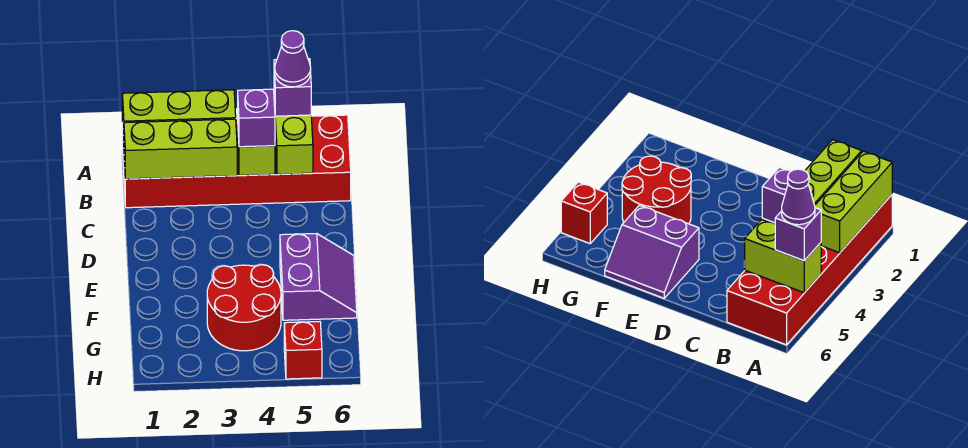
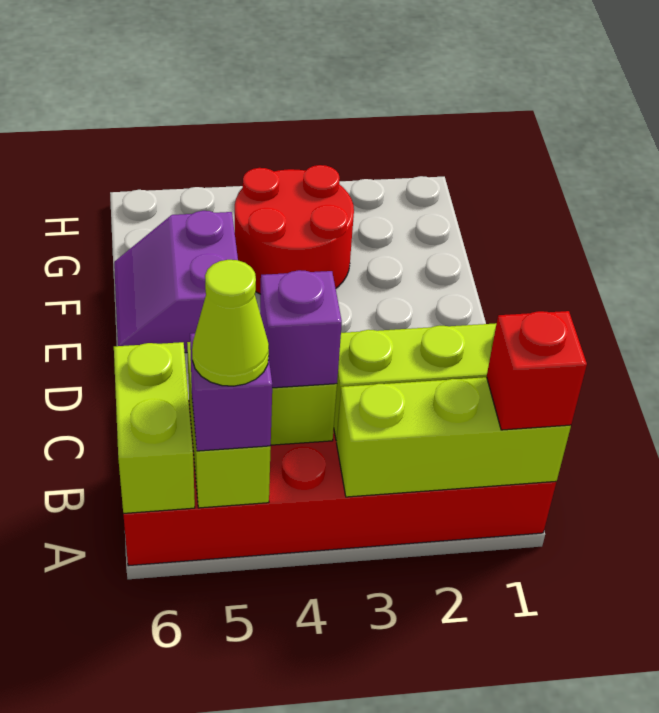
purple cone A5 level 4 -> lime cone A5 level 4
none -> lime brick A6:B6 level 2
red brick H5 level 1 -> red brick A1 level 3

